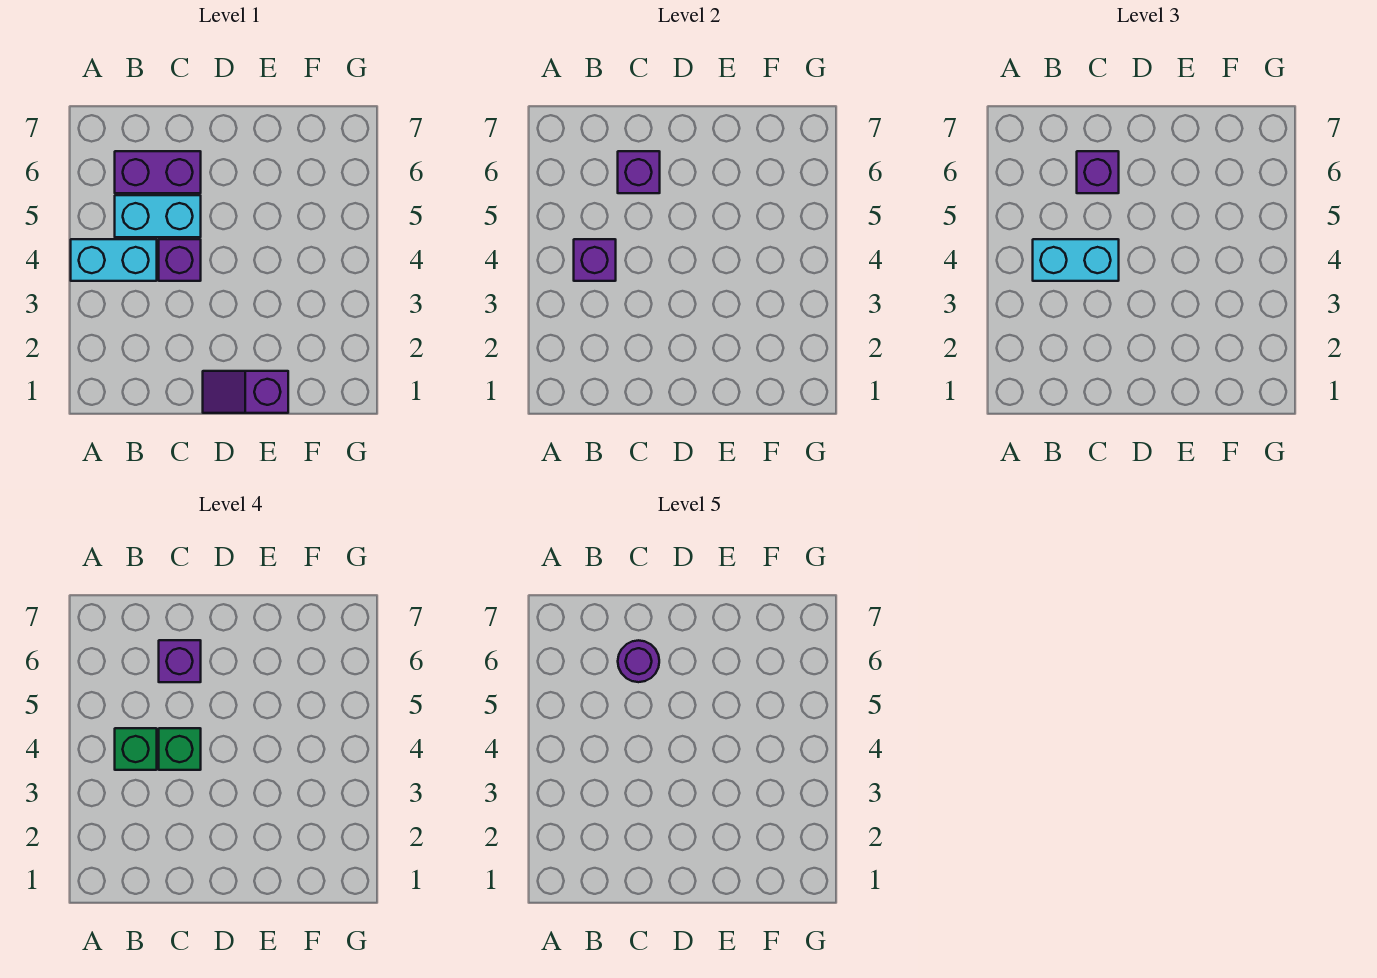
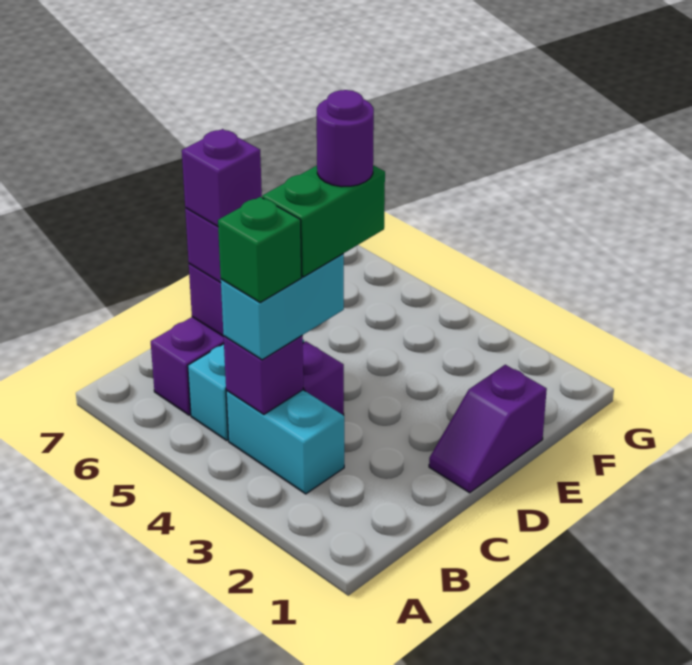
cyan brick A4:B4 level 1 -> cyan brick B3:B4 level 1
green brick C4 level 4 -> green brick C4:D4 level 4
purple round brick C6 level 5 -> purple round brick D4 level 5

